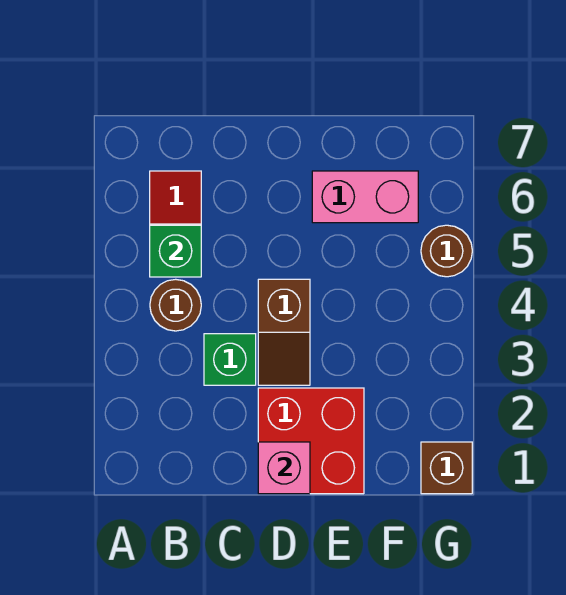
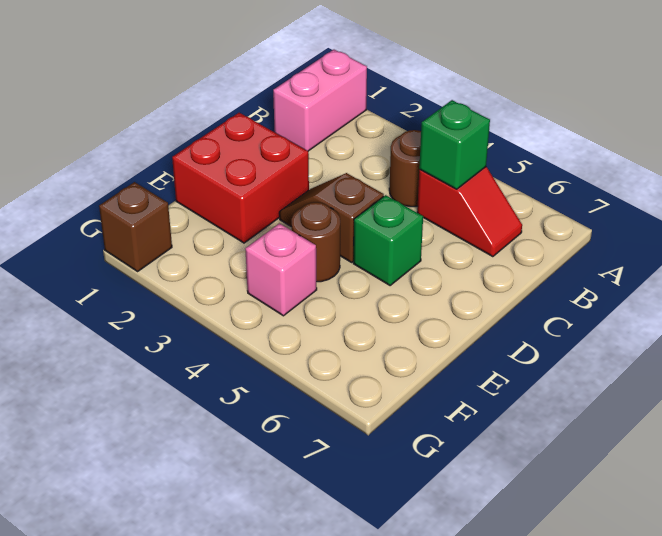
green brick C3 level 1 -> green brick D5 level 1
pink brick D1 level 2 -> pink brick F4 level 1
pink brick E6:F6 level 1 -> pink brick A1:B1 level 1
brown round brick G5 level 1 -> brown round brick E4 level 1

